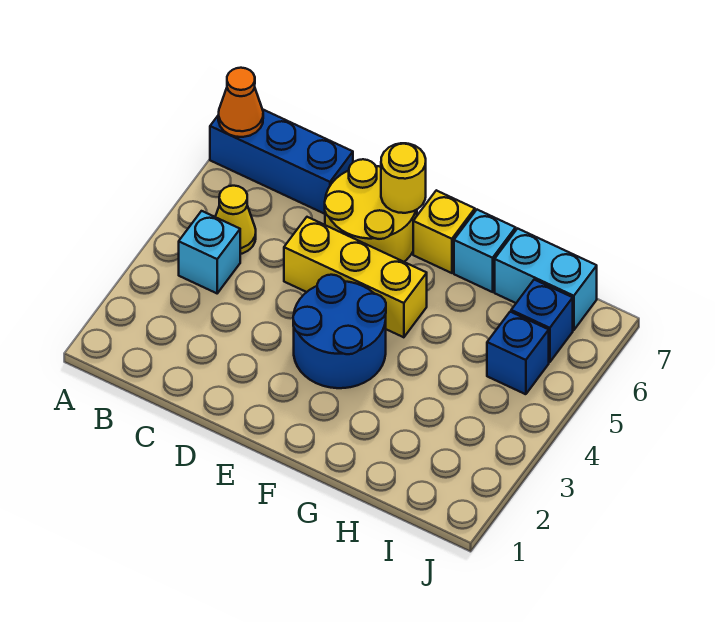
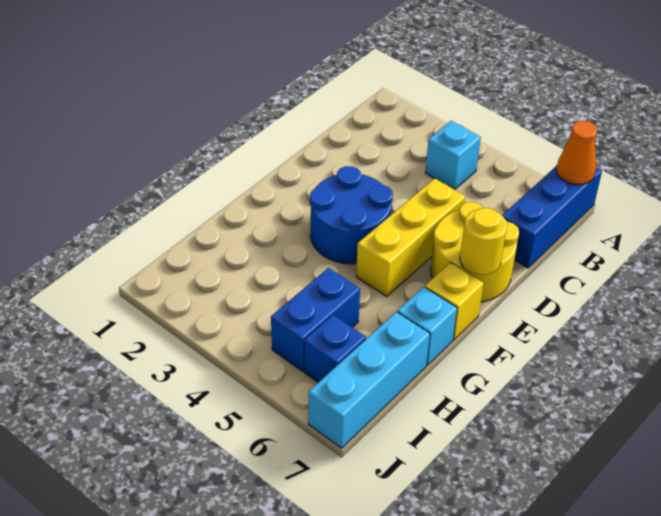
yellow cone B5 level 1 -> none
cyan brick H7:I7 level 1 -> cyan brick H7:J7 level 1
blue brick I5 level 1 -> blue brick H5:I5 level 1

